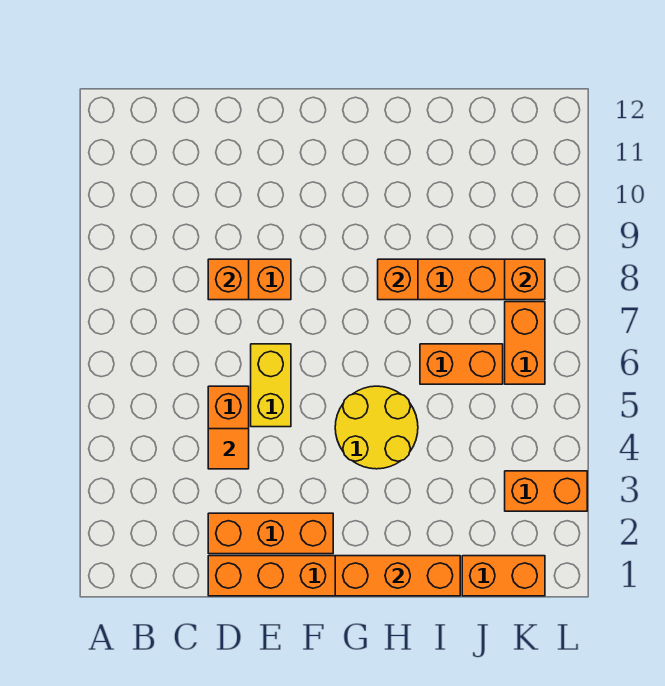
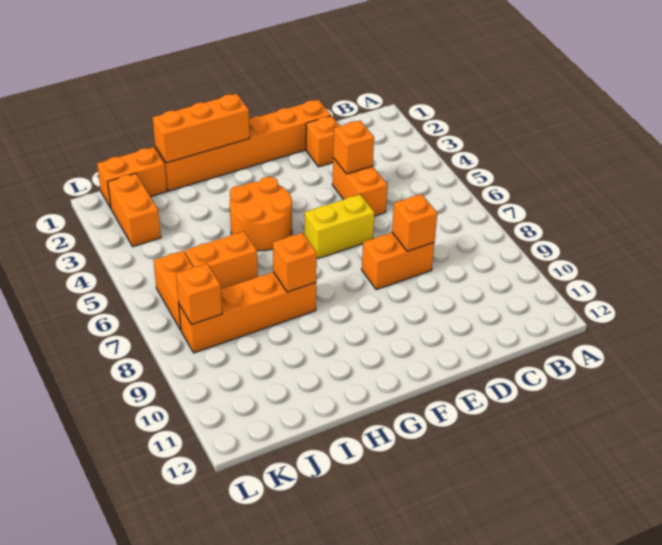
orange brick D2:F2 level 1 -> orange brick D2 level 1
orange tile D4 level 2 -> orange brick D4 level 2
yellow brick E5:E6 level 1 -> yellow brick E6:F6 level 1
yellow round brick G4:H5 level 1 -> orange round brick G4:H5 level 1
orange brick K3:L3 level 1 -> orange brick K2:K3 level 1

